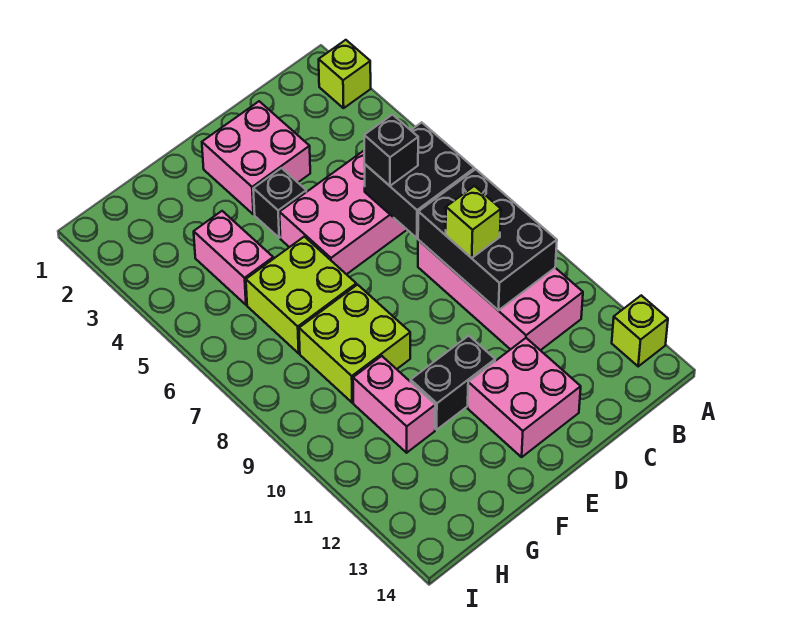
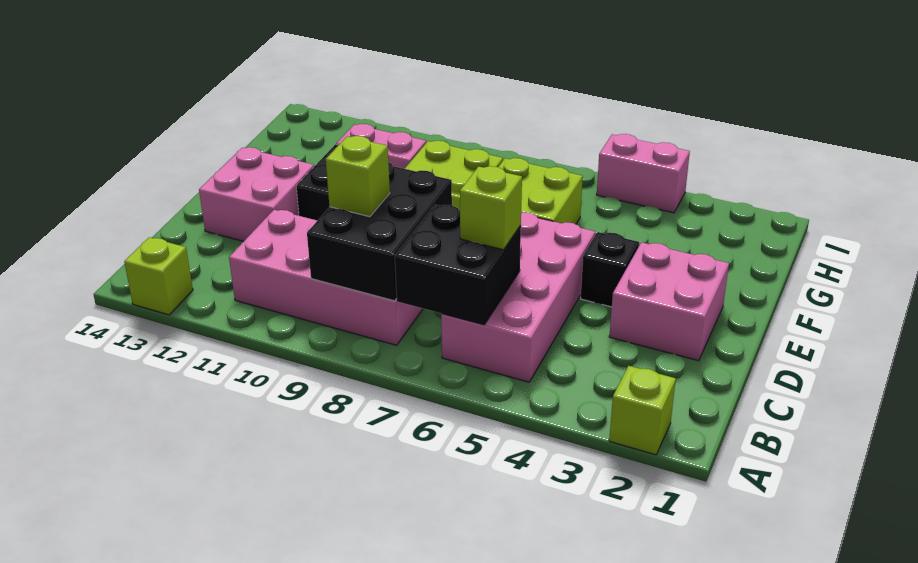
black brick B8:C10 level 2 -> black brick B8:D9 level 2
black brick C6 level 3 -> lime brick C6 level 3
pink brick G4:G5 level 1 -> pink brick I4:I5 level 1

